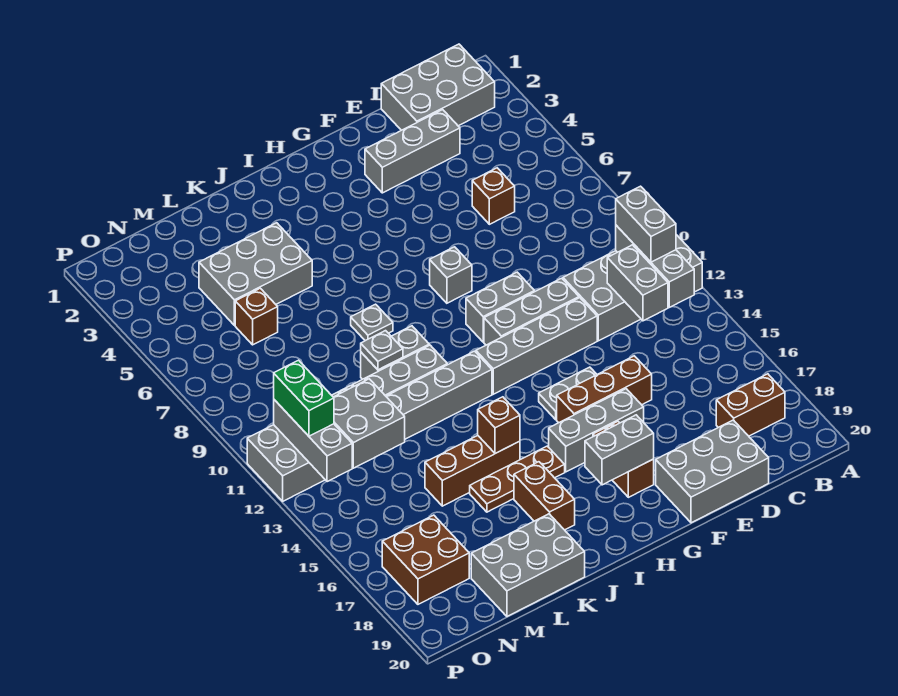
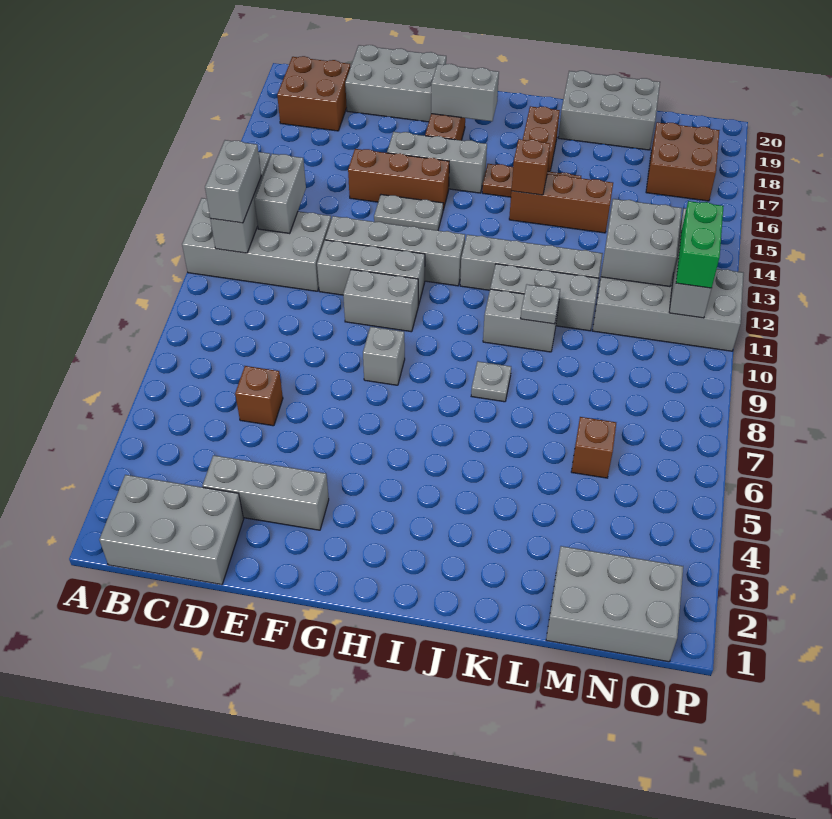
brown brick B18:C18 level 1 -> brown brick B18:C19 level 1
grey brick K4:M5 level 1 -> grey brick M1:O2 level 1

